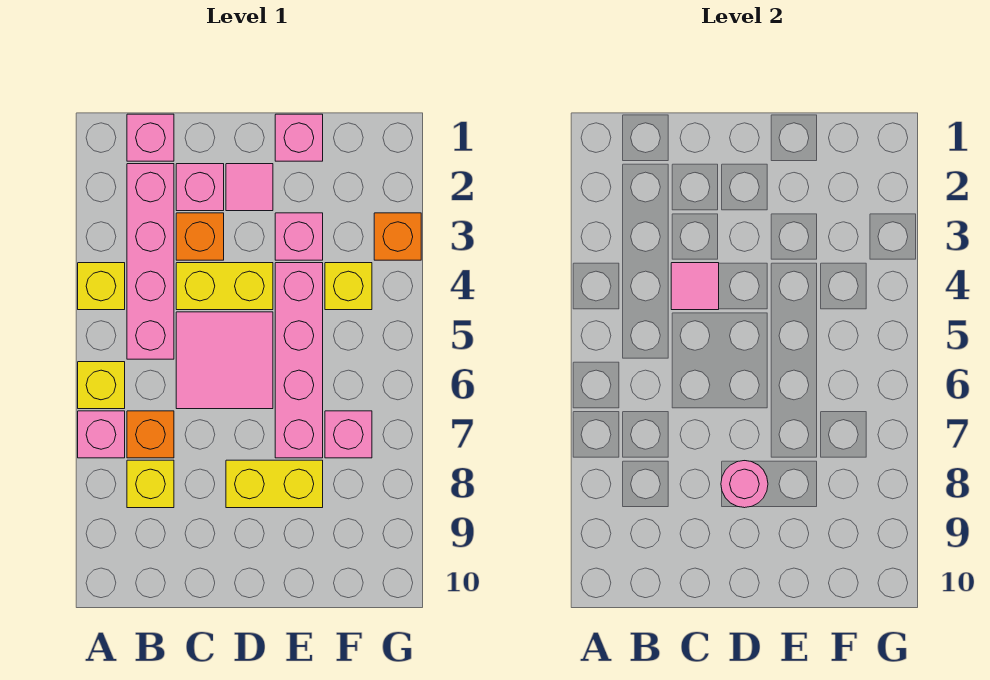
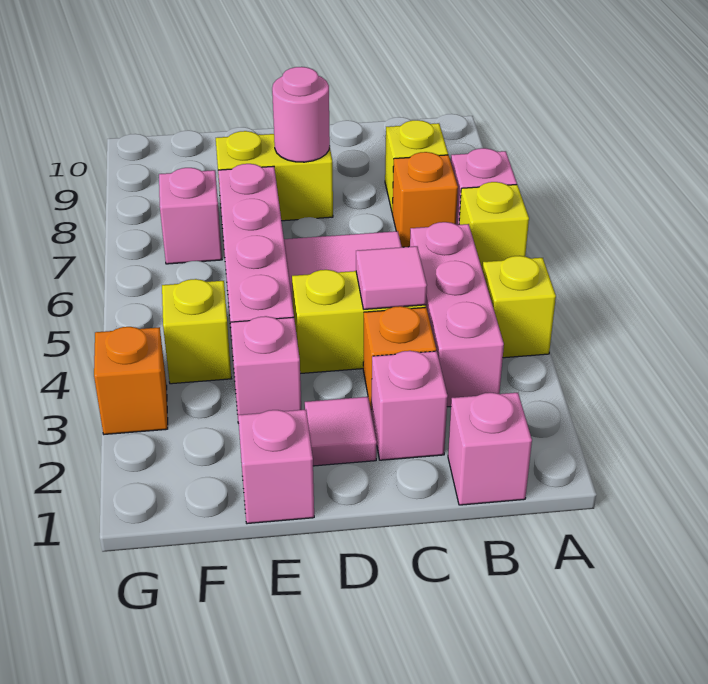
pink brick B2:B5 level 1 -> pink brick B3:B5 level 1

